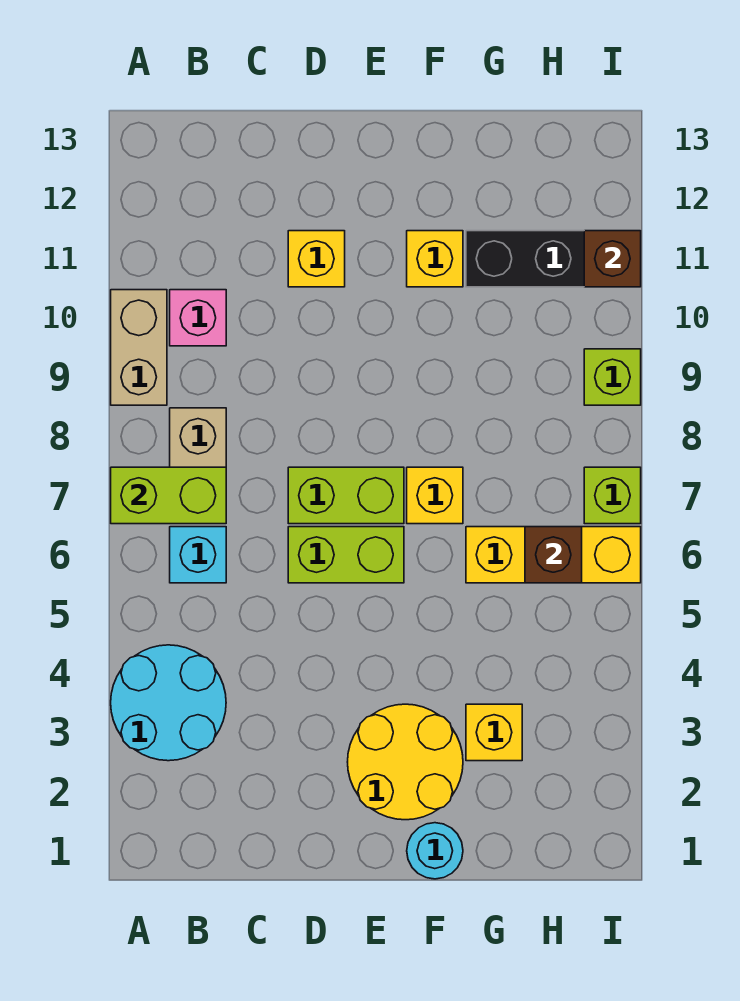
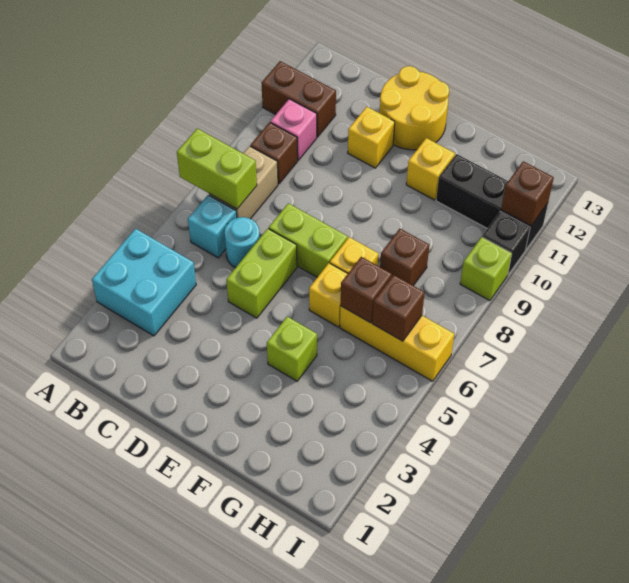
cyan round brick A3:B4 level 1 -> cyan brick A3:B4 level 1
tan brick A9:A10 level 1 -> none
none -> brown brick A11:B11 level 1
none -> brown brick B9 level 1
lime brick D6:E6 level 1 -> lime brick D5:D6 level 1
yellow round brick E2:F3 level 1 -> yellow round brick D12:E13 level 1
cyan round brick F1 level 1 -> cyan round brick C6 level 1
yellow brick G3 level 1 -> yellow brick F6 level 1
none -> brown brick G6 level 2
none -> brown brick G8 level 1
lime brick I7 level 1 -> lime brick F4 level 1
none -> black brick I10 level 1

